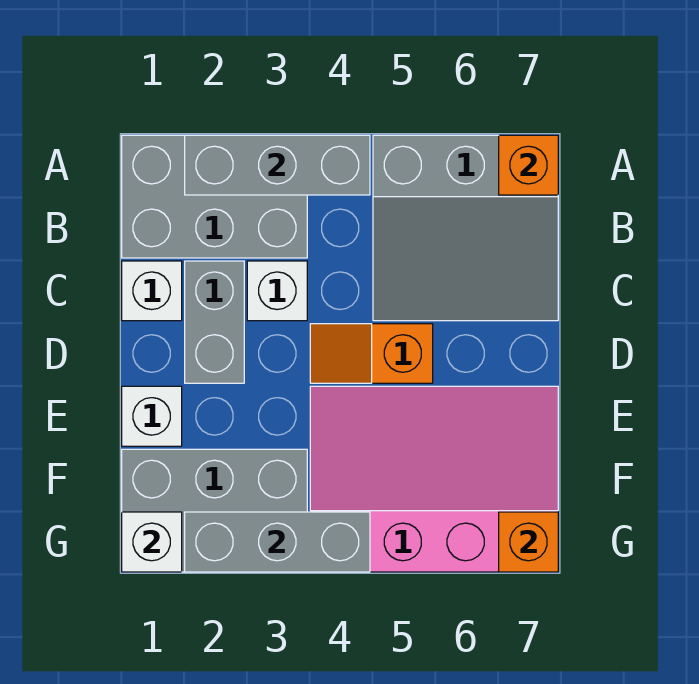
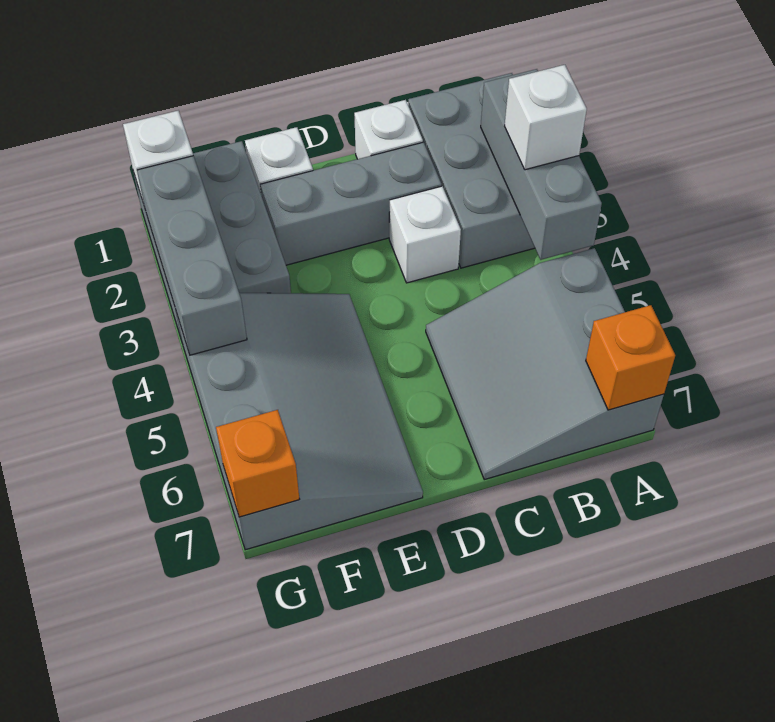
none -> white brick A3 level 3
grey brick C2:D2 level 1 -> grey brick C2:E2 level 1
orange slope D4:D5 level 1 top 5 -> none
pink slope E4:G7 level 1 top G -> grey slope E4:G7 level 1 top G

